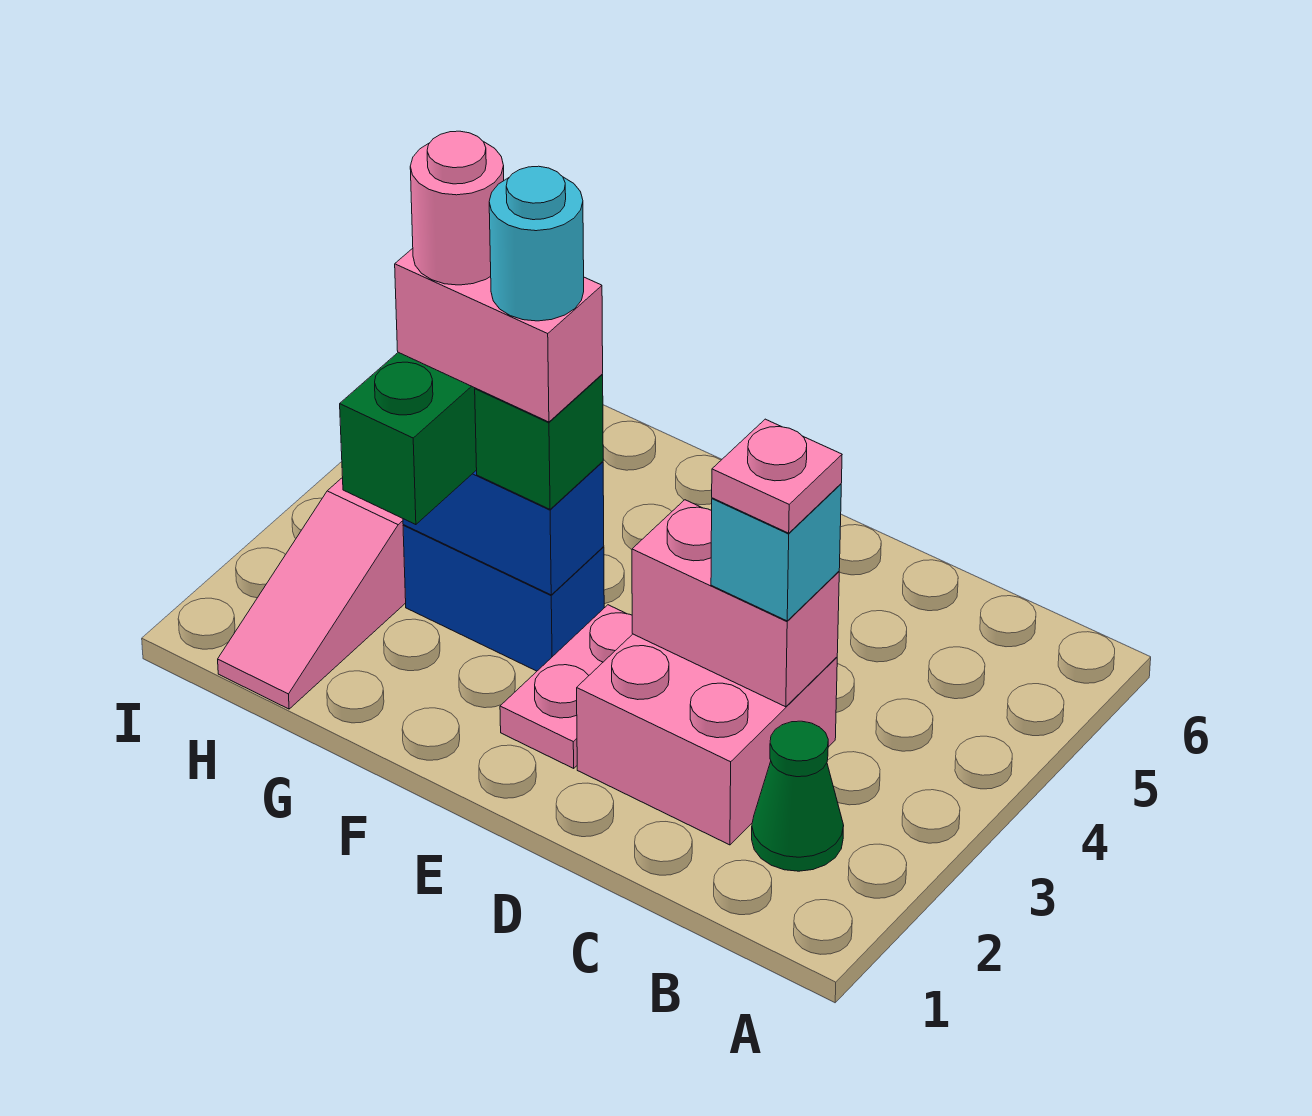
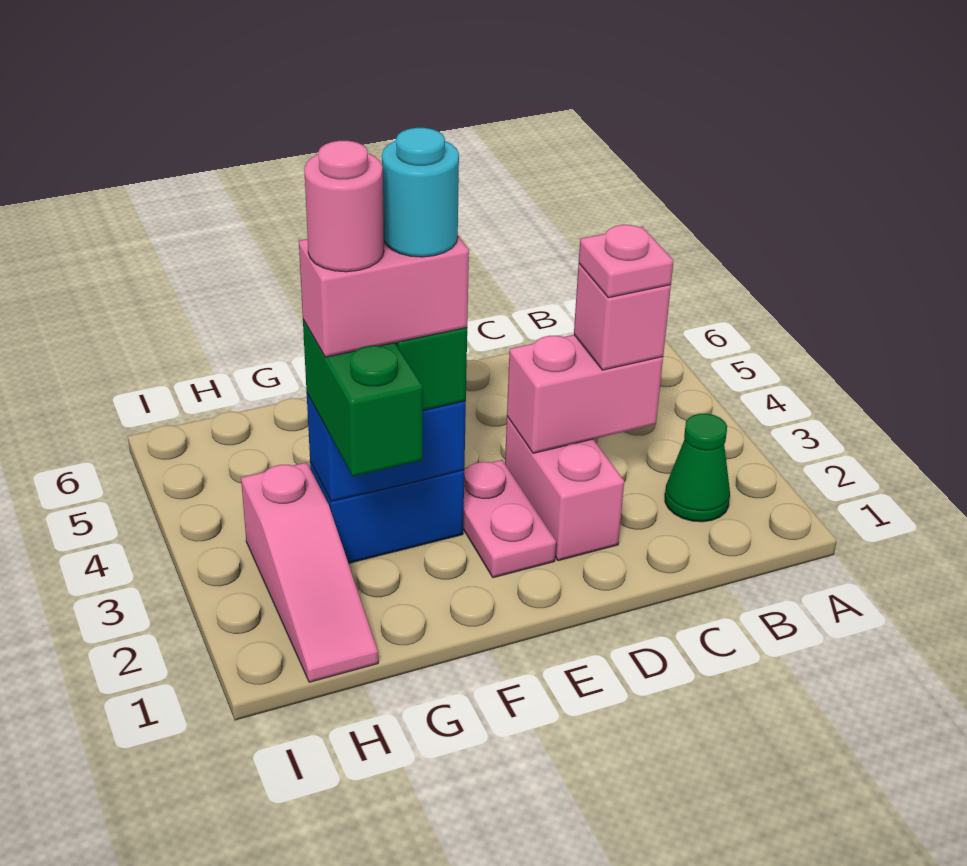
pink brick C2:D3 level 1 -> pink brick D2:D3 level 1
cyan brick C3 level 3 -> pink brick C3 level 3

